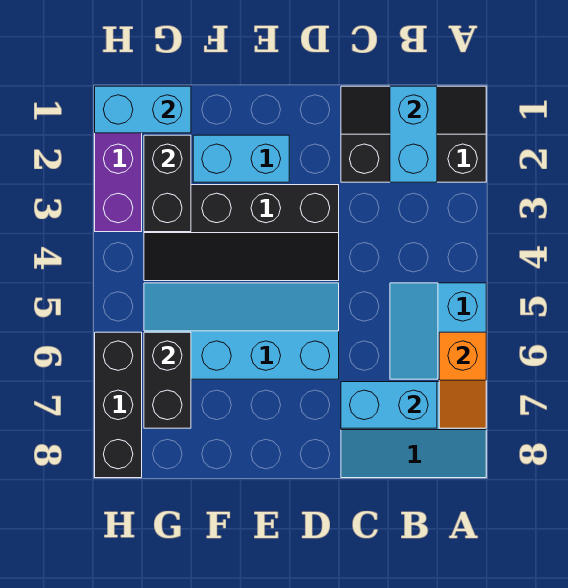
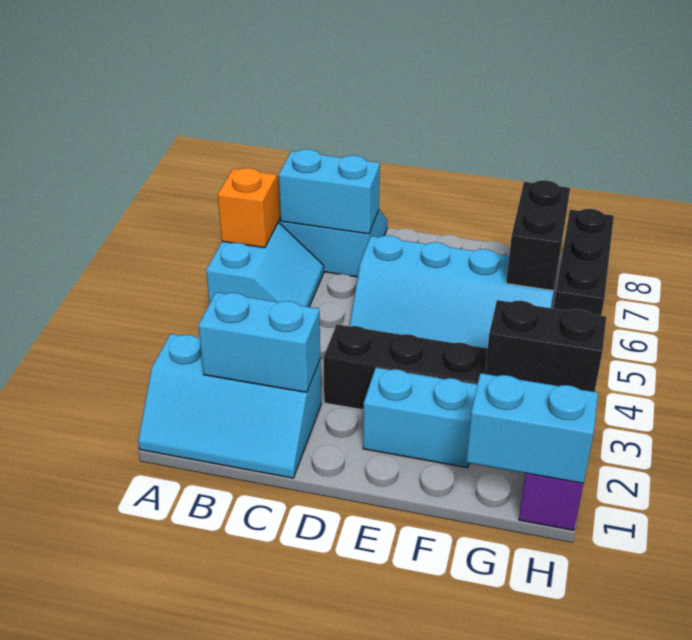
black slope A1:C2 level 1 top 2 -> cyan slope A1:C2 level 1 top 2
cyan brick B1:B2 level 2 -> cyan brick B2:C2 level 2
black brick G2:G3 level 2 -> black brick G3:H3 level 2

